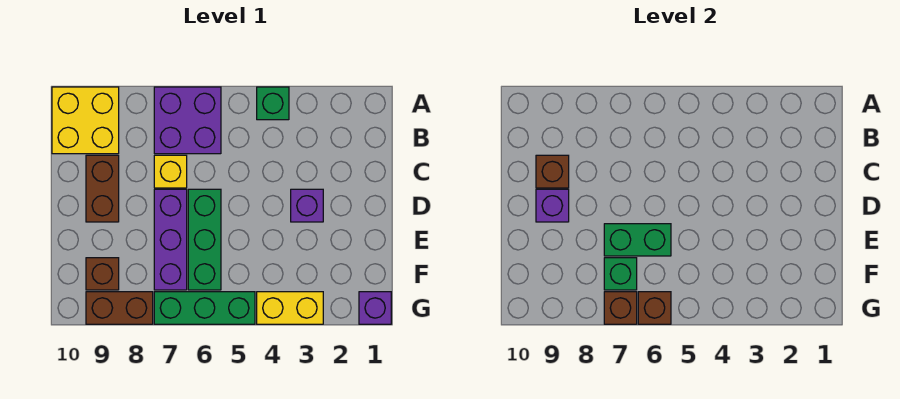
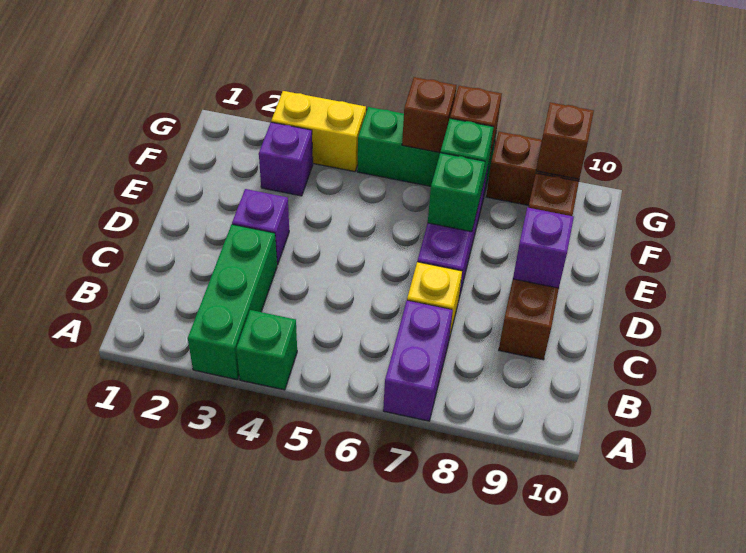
purple brick A6:B7 level 1 -> purple brick A7:B7 level 1
yellow brick A9:B10 level 1 -> none
brown brick C9 level 2 -> brown brick G9 level 2
green brick D6:F6 level 1 -> green brick A3:C3 level 1
green brick E6:E7 level 2 -> green brick E7 level 2
purple brick G1 level 1 -> purple brick F3 level 1

